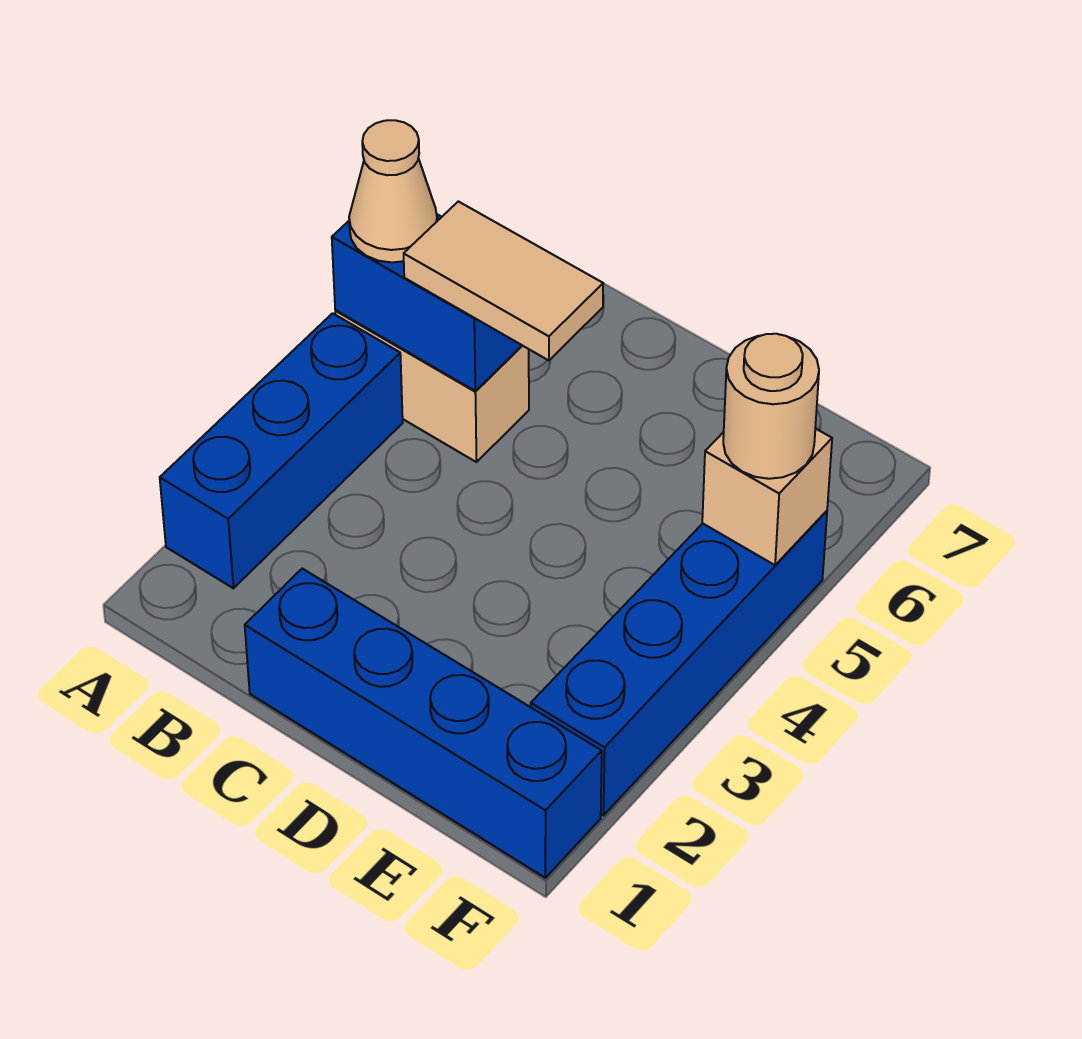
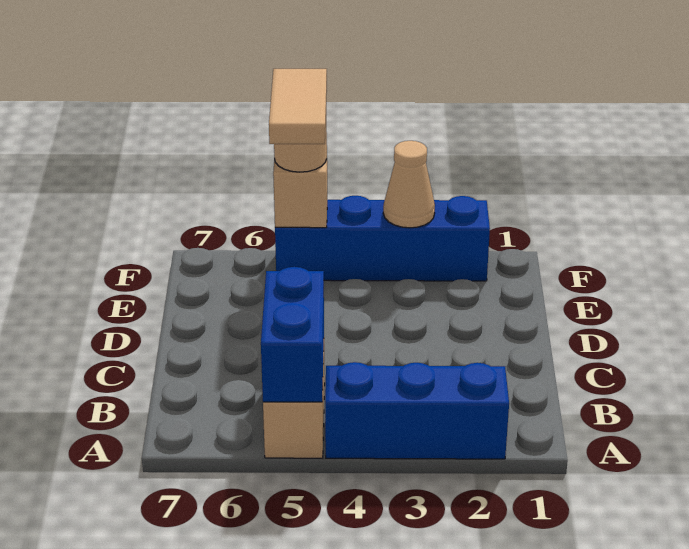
tan cone A5 level 3 -> tan cone F3 level 2
tan tile B5:C5 level 3 -> tan tile E5:F5 level 4
blue brick C1:F1 level 1 -> none

